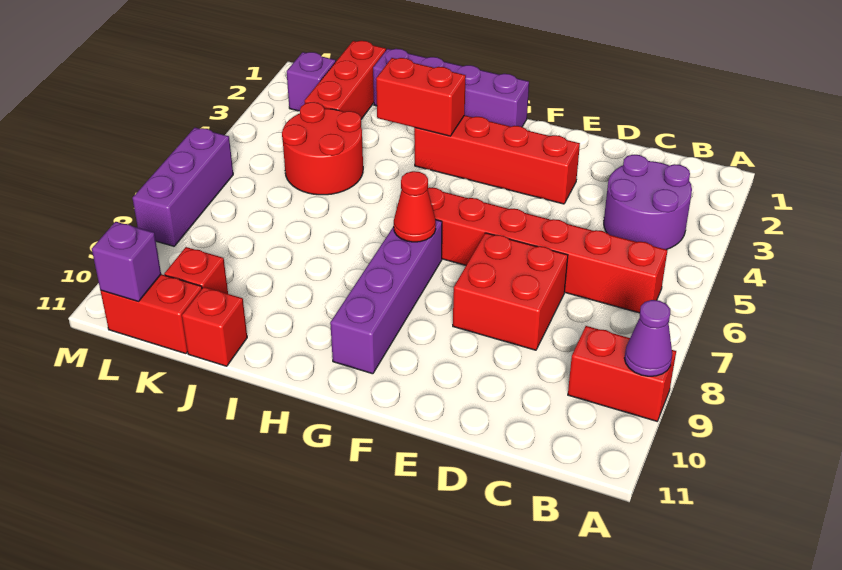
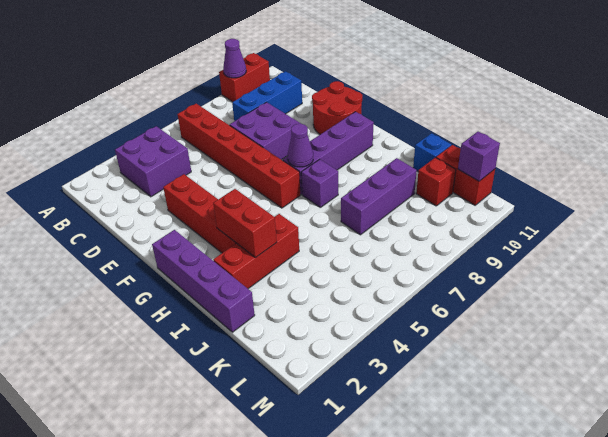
red brick A9:B9 level 1 -> red brick A9:A10 level 1
purple round brick B3:C4 level 1 -> purple brick B3:C4 level 1
none -> blue brick C8:C10 level 1
red brick D7:E8 level 1 -> purple brick D7:E8 level 1
red cone G7 level 2 -> purple cone G7 level 2
red round brick J4:K5 level 1 -> red round brick E10:F11 level 1
red brick J11 level 1 -> blue brick J11 level 1
red brick K1:K3 level 1 -> red brick I2:I4 level 1
purple brick L2 level 1 -> purple brick H7 level 1
purple brick M6:M8 level 1 -> purple brick J7:J9 level 1

